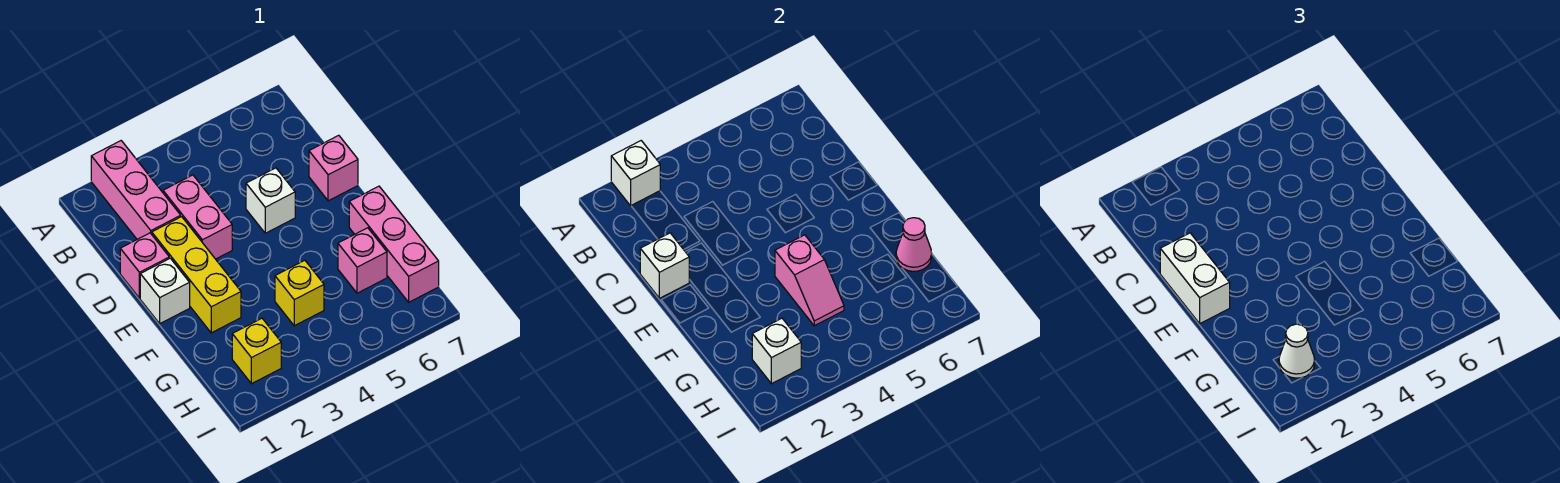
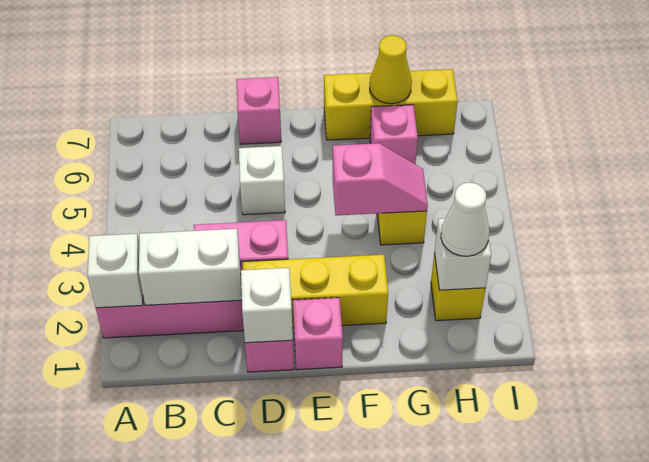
white brick D1:E1 level 3 -> white brick B2:C2 level 2
white brick E1 level 1 -> pink brick E1 level 1
pink brick F7:H7 level 1 -> yellow brick F7:H7 level 1
pink cone G7 level 2 -> yellow cone G7 level 2

